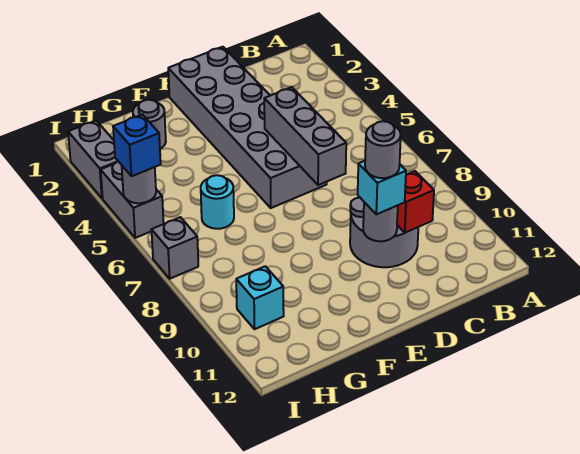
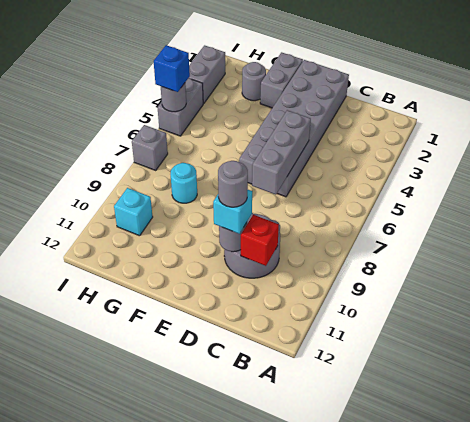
none -> grey brick F1:F2 level 1
cyan round brick G6 level 1 -> cyan round brick G8 level 1

